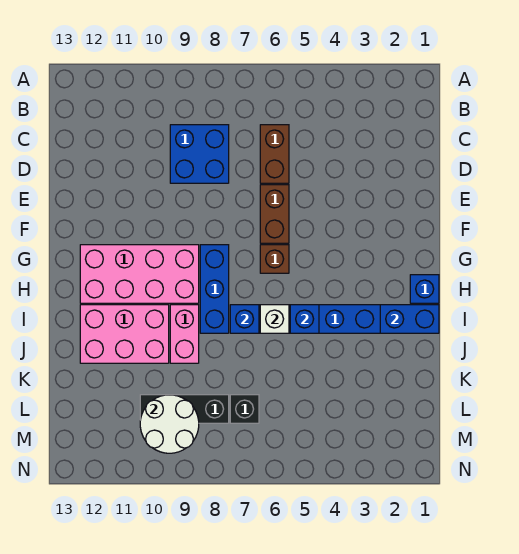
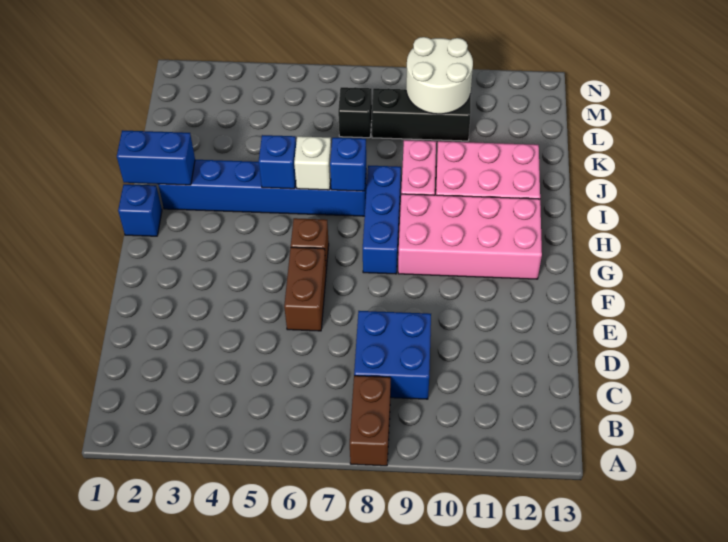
brown brick C6:D6 level 1 -> brown brick A8:B8 level 1

